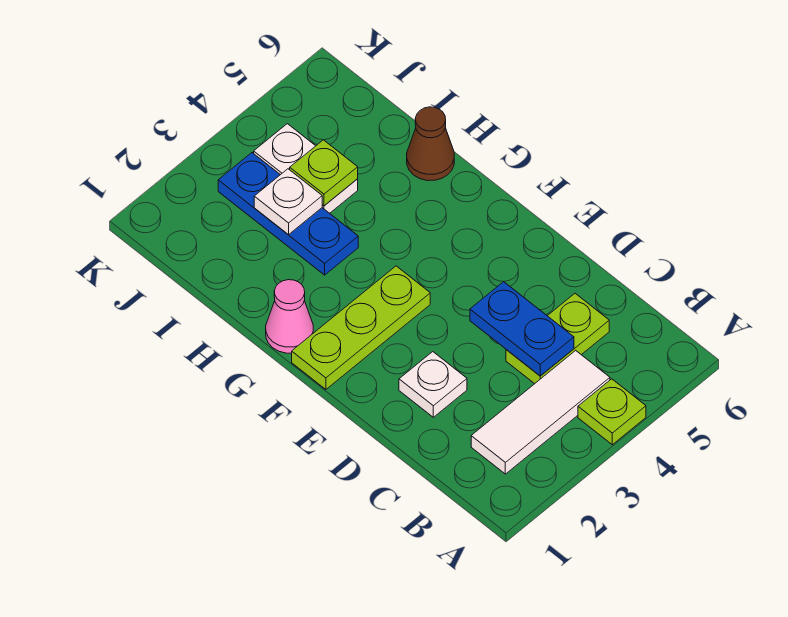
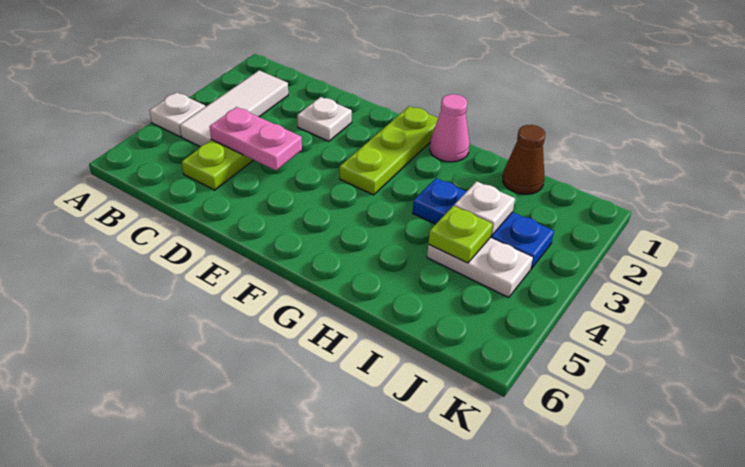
lime plate A4 level 1 -> white plate A4 level 1
blue plate C4:D4 level 2 -> pink plate C4:D4 level 2
brown cone H6 level 1 -> brown cone I1 level 1

